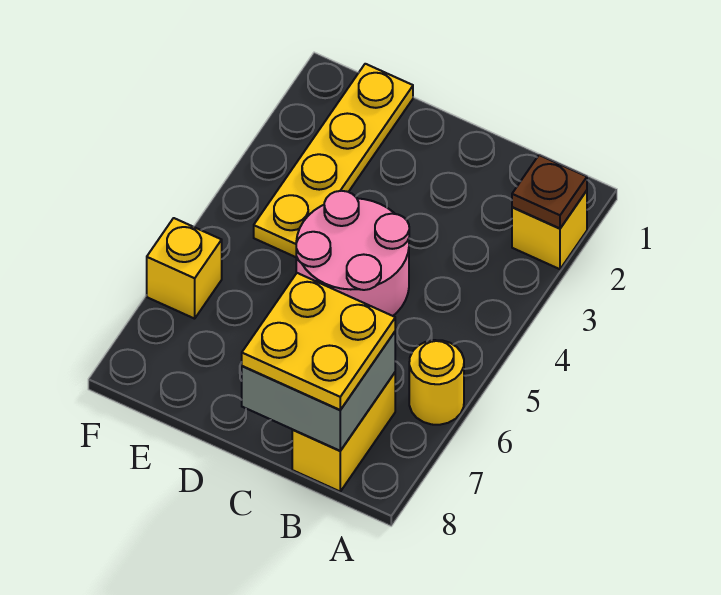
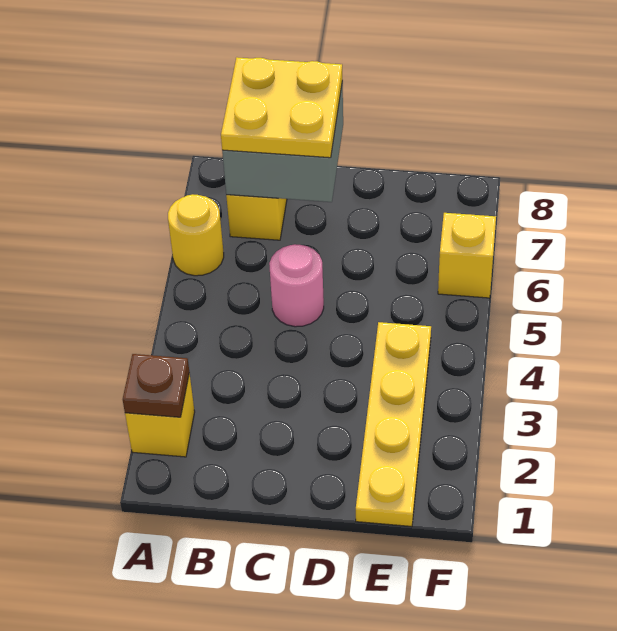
pink round brick C4:D5 level 1 -> pink round brick C5 level 1

